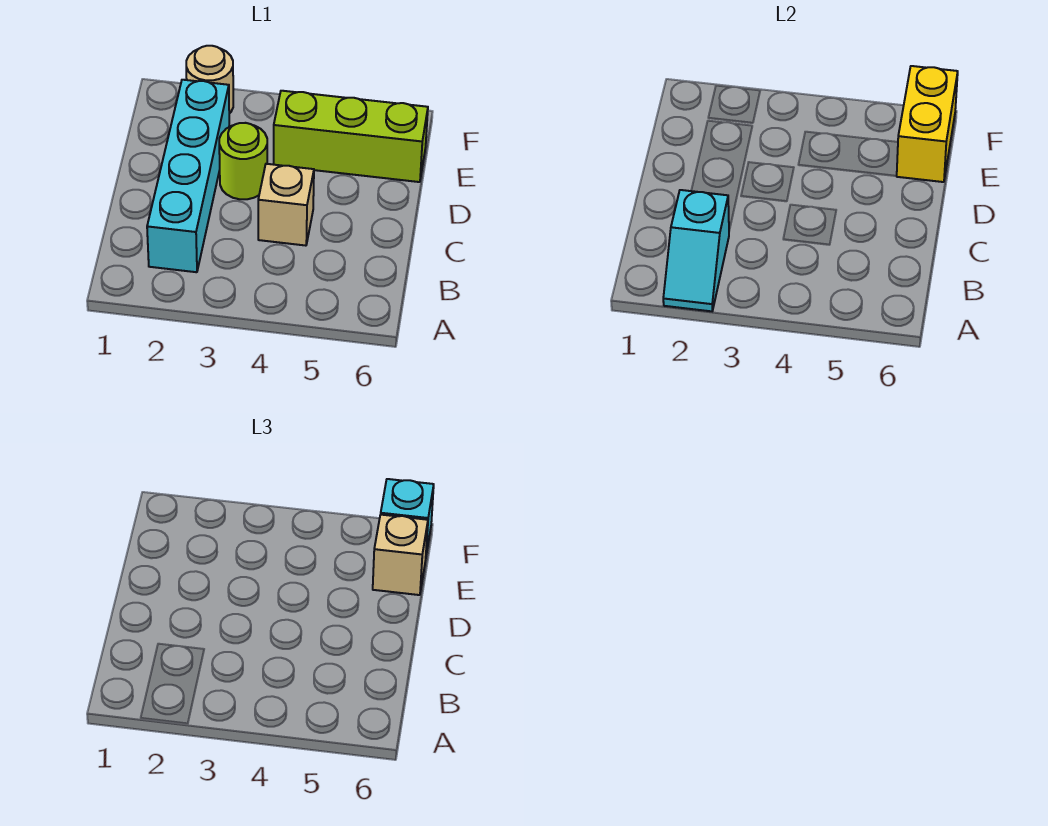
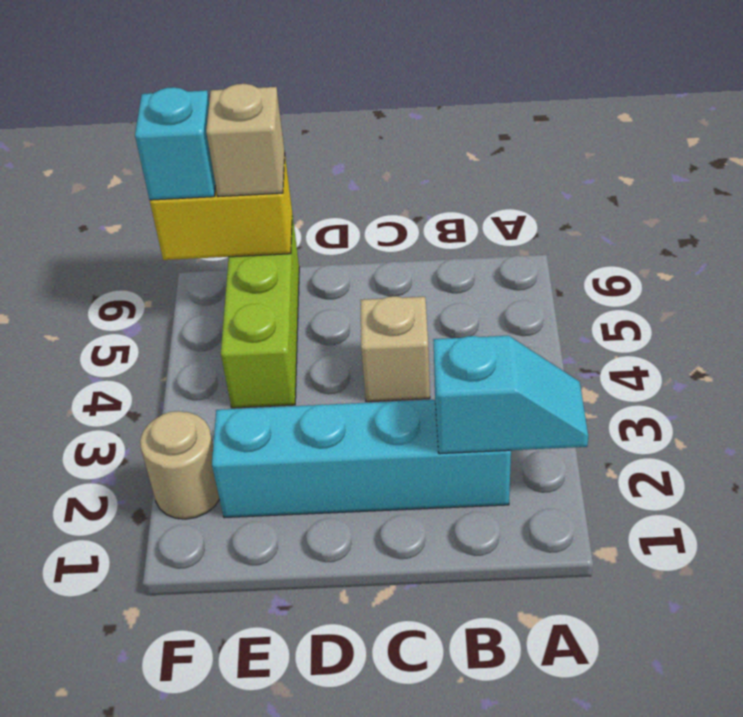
lime round brick D3 level 1 -> none

